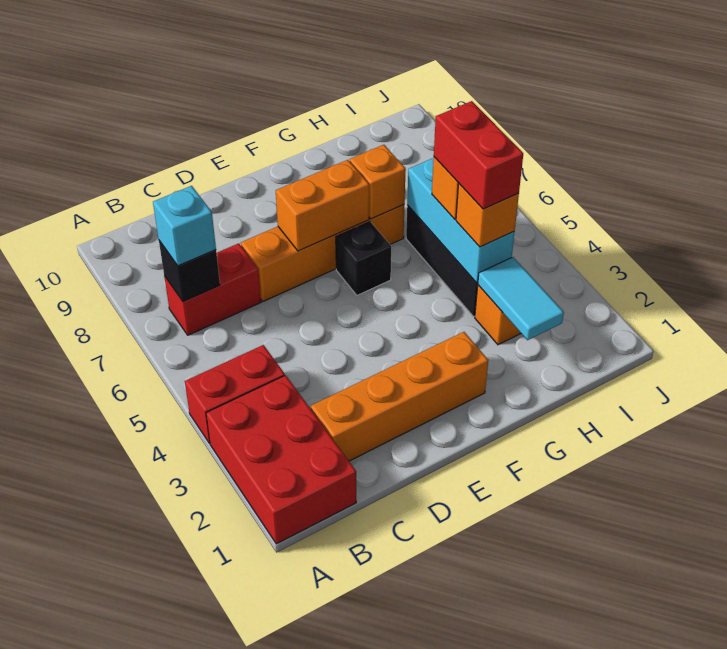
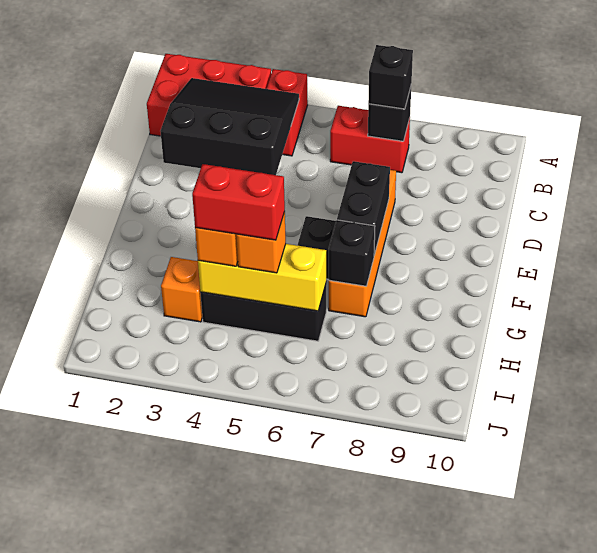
none -> black slope B2:D4 level 2 top D
red brick B7:C7 level 1 -> red brick B6:B7 level 1
cyan brick B7 level 3 -> black brick B7 level 3
orange brick C2:F2 level 1 -> none
orange brick E7:F7 level 2 -> black brick E7:F7 level 2
orange brick G7 level 2 -> black brick G7 level 2
cyan tile H2:H3 level 2 -> none
cyan brick H4:H6 level 2 -> yellow brick H4:H6 level 2

